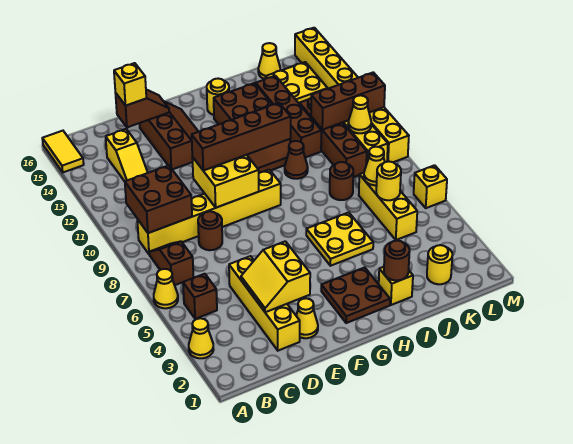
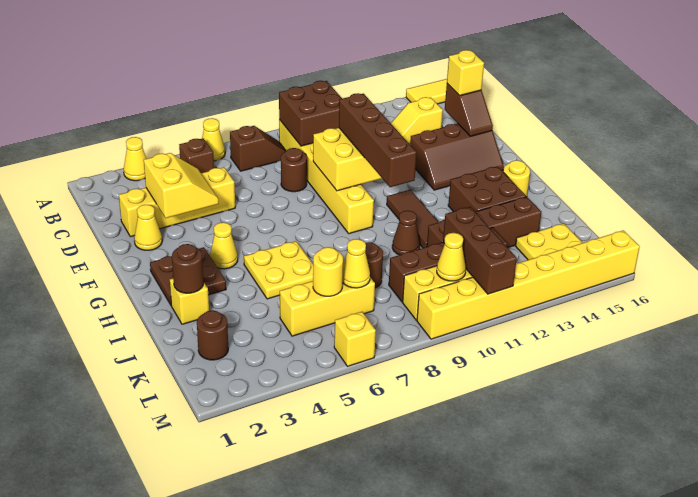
yellow slope D3:E4 level 2 top E -> yellow slope D3:E4 level 2 top 3
yellow round brick K2 level 1 -> brown round brick K2 level 1
yellow cone K16 level 1 -> yellow cone G4 level 1

